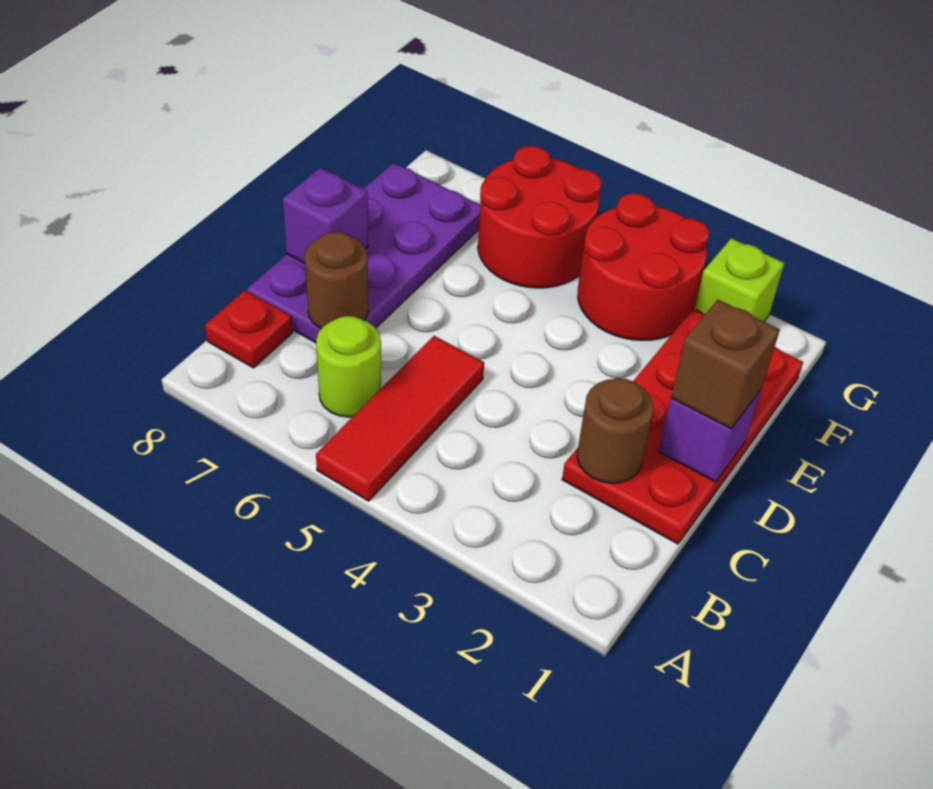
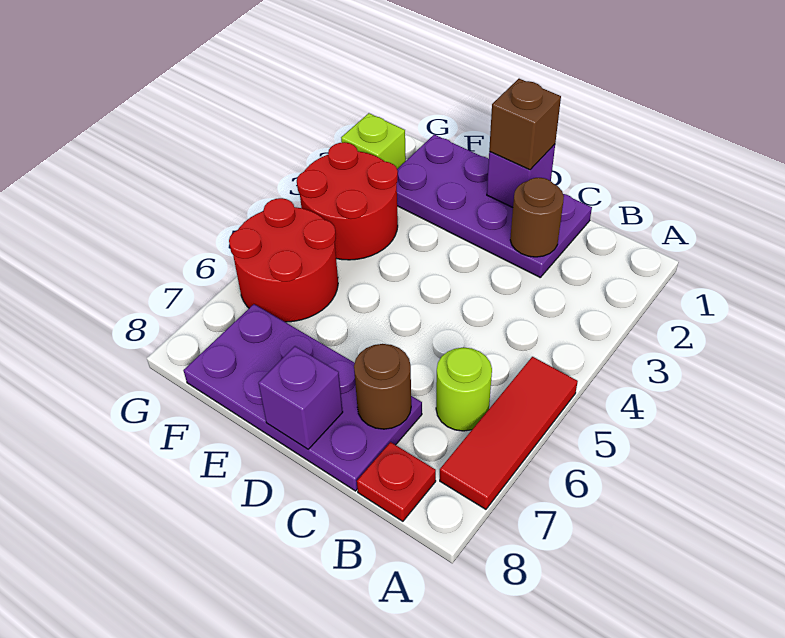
red tile A5:C5 level 1 -> red tile A5:A7 level 1
red plate C1:F2 level 1 -> purple plate C1:F2 level 1

